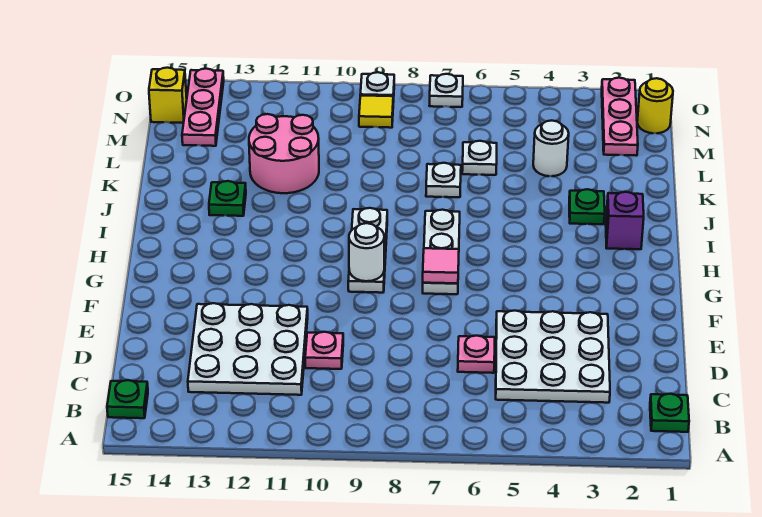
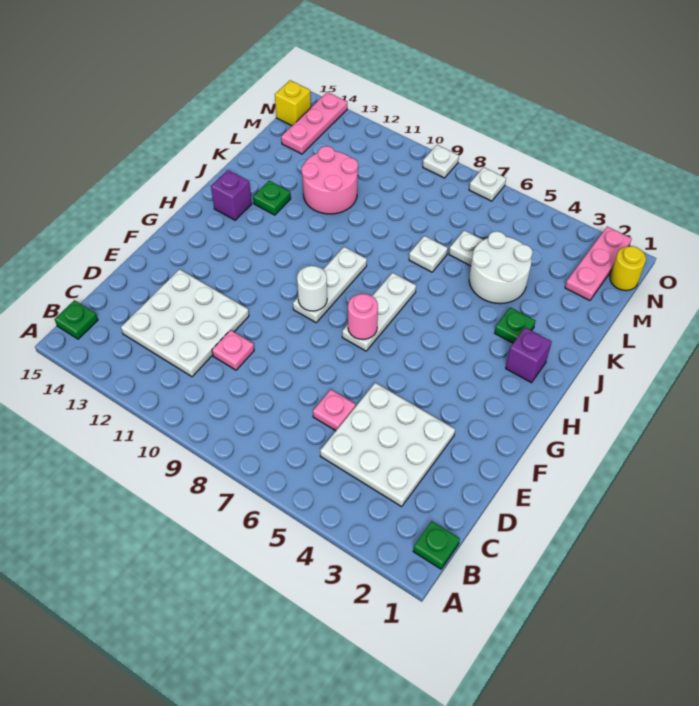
pink tile G7 level 2 -> pink round brick G7 level 2
none -> purple brick I14 level 1
white round brick L4 level 1 -> white round brick K4:L5 level 1
yellow tile N9 level 1 -> none

